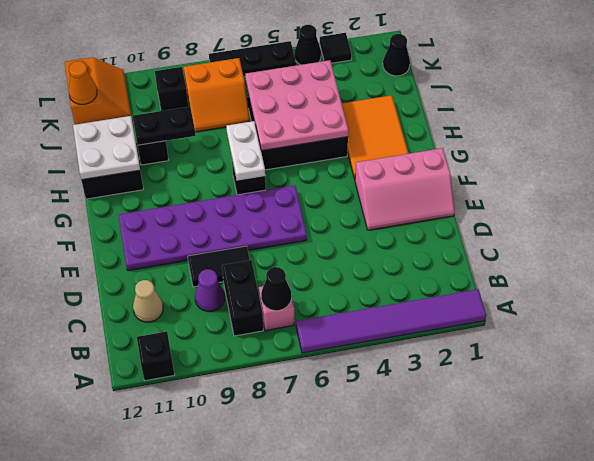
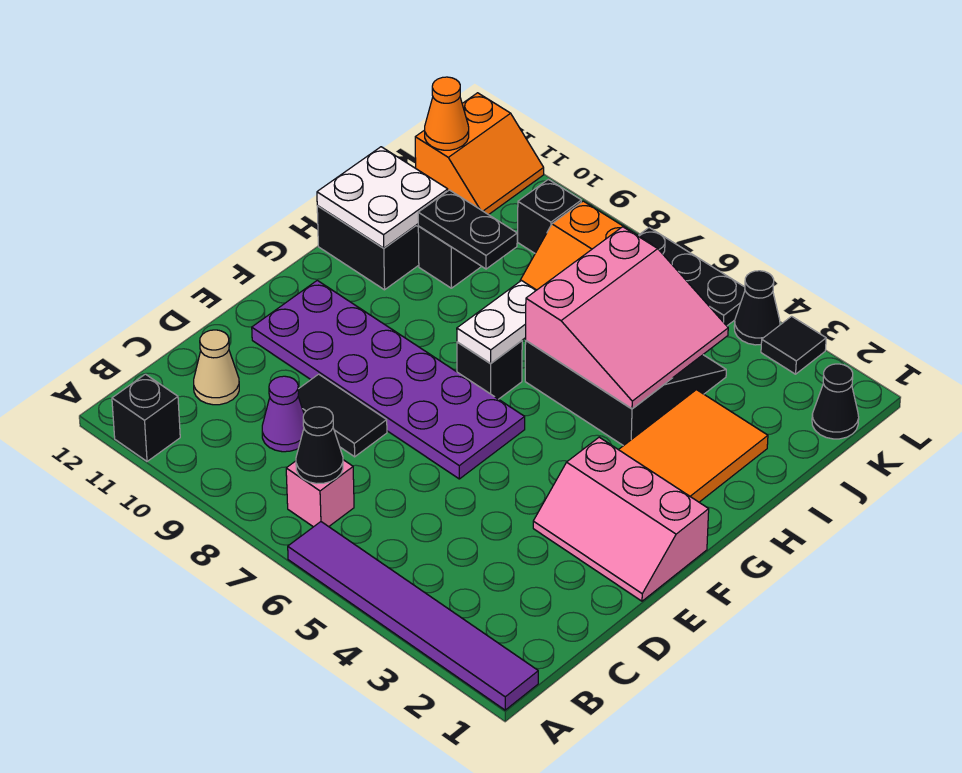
black brick B8:C8 level 1 -> none
pink plate H4:J6 level 2 -> pink slope H4:J6 level 2 top 6

